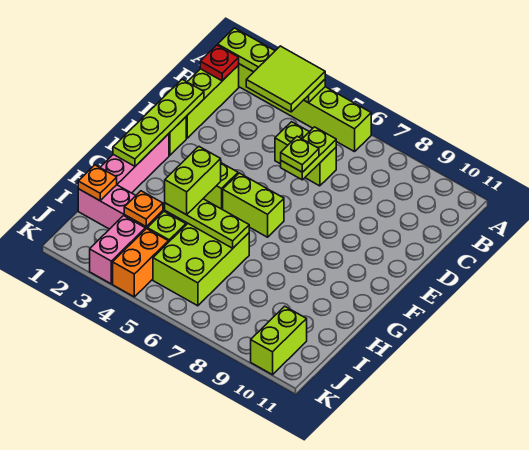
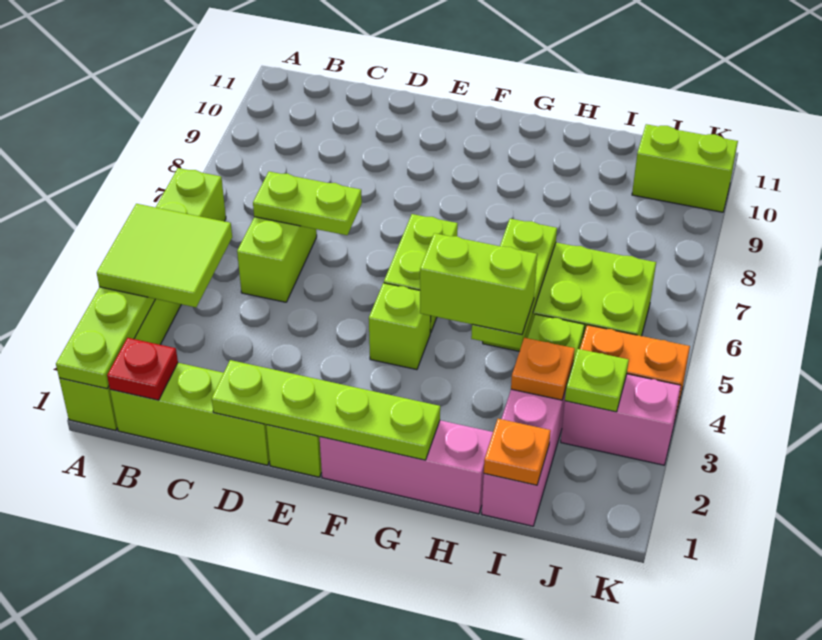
lime plate D6 level 3 -> lime plate J3 level 2

